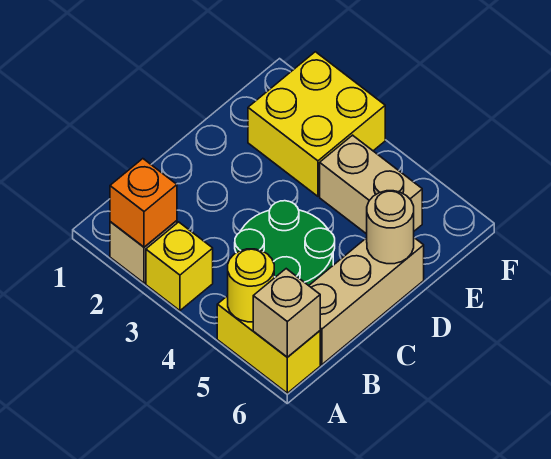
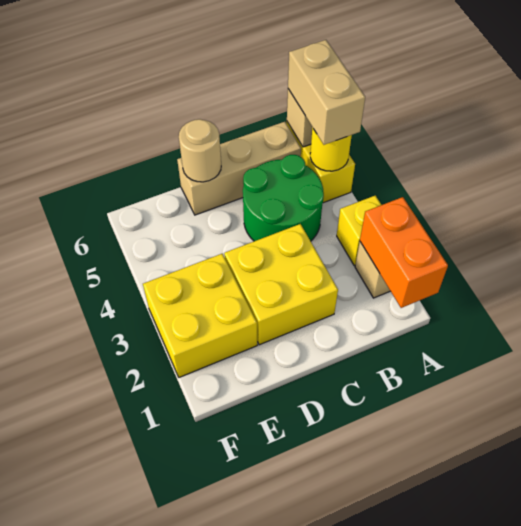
orange brick A2 level 2 -> orange brick A1:A2 level 2
none -> yellow brick C2:D3 level 1
tan brick E4:E5 level 1 -> tan brick A5:A6 level 3

